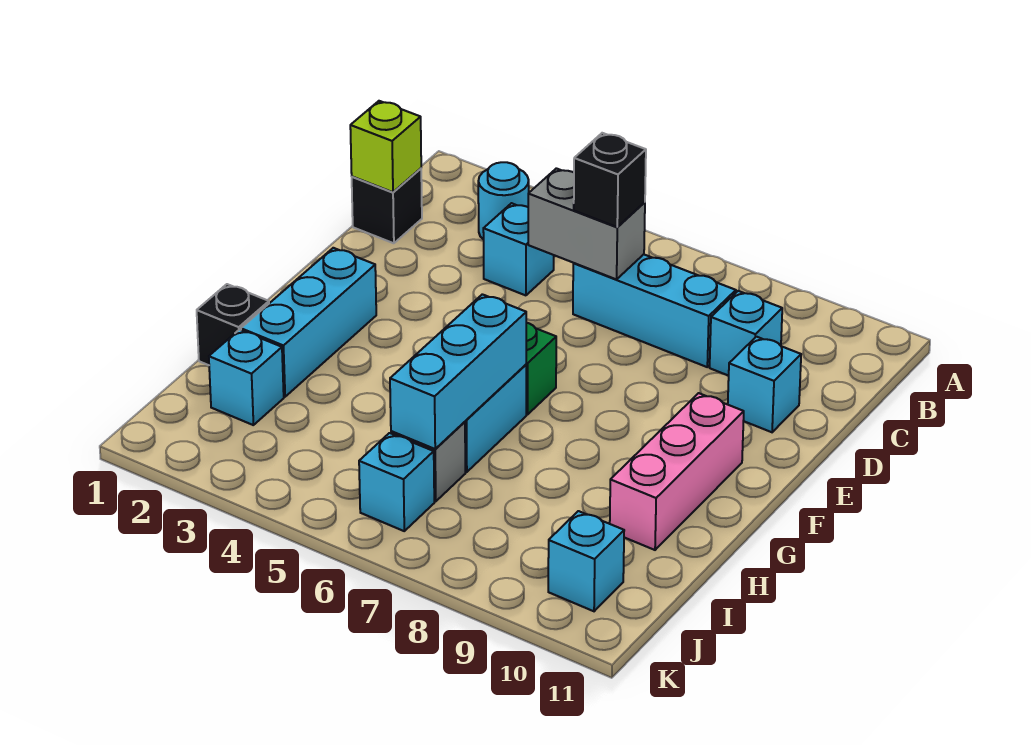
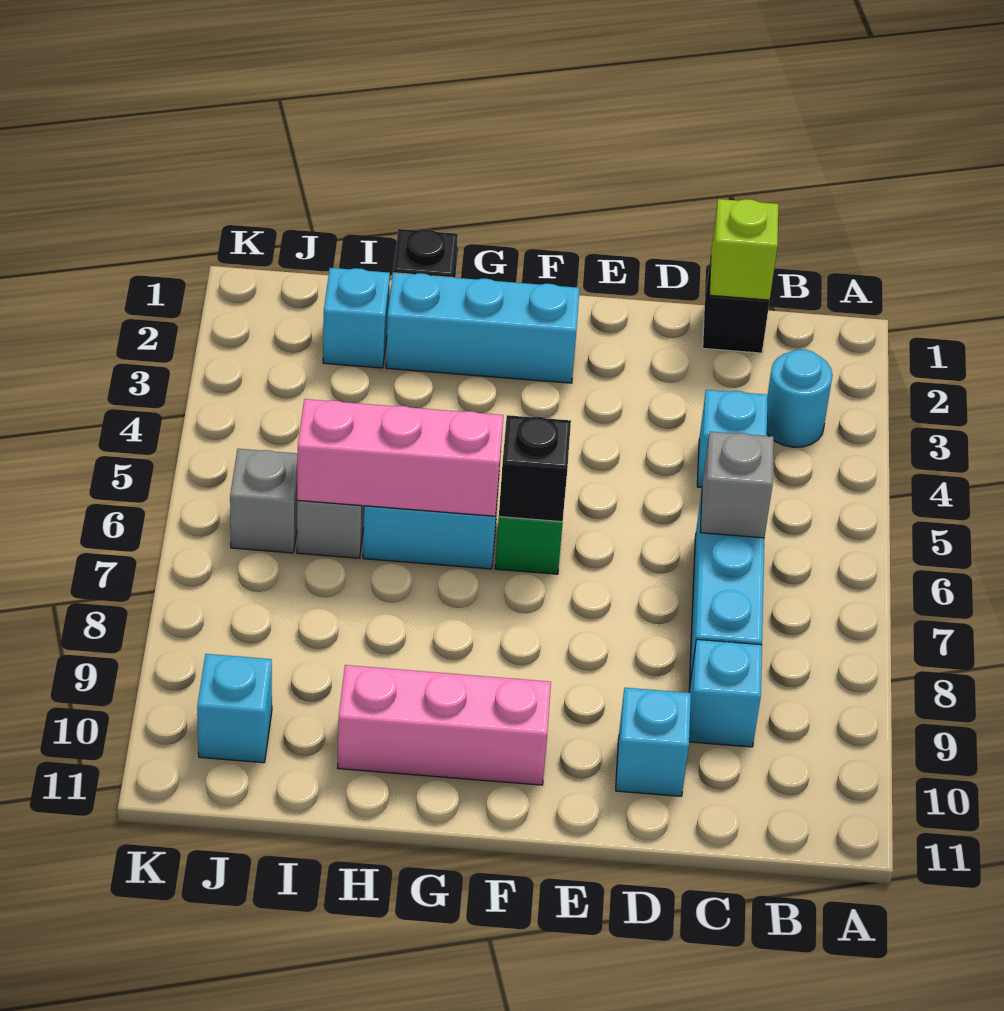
grey brick C5:C6 level 2 -> grey brick C6 level 2
black brick C6 level 3 -> black brick F6 level 2
cyan brick G6:I6 level 2 -> pink brick G6:I6 level 2
cyan brick J6 level 1 -> grey brick J6 level 1

